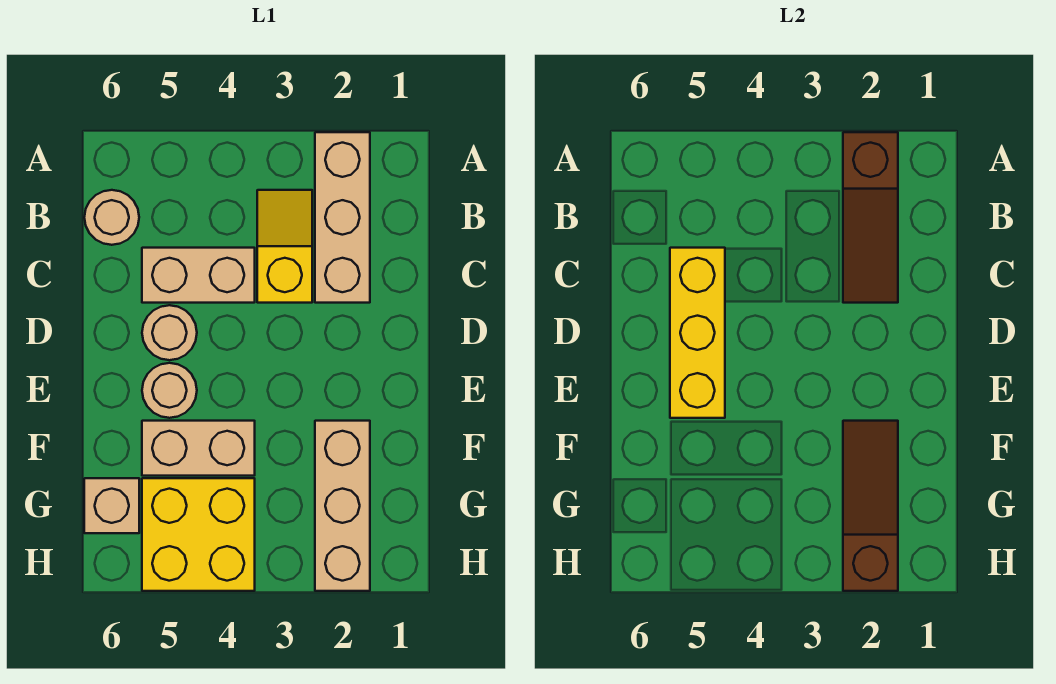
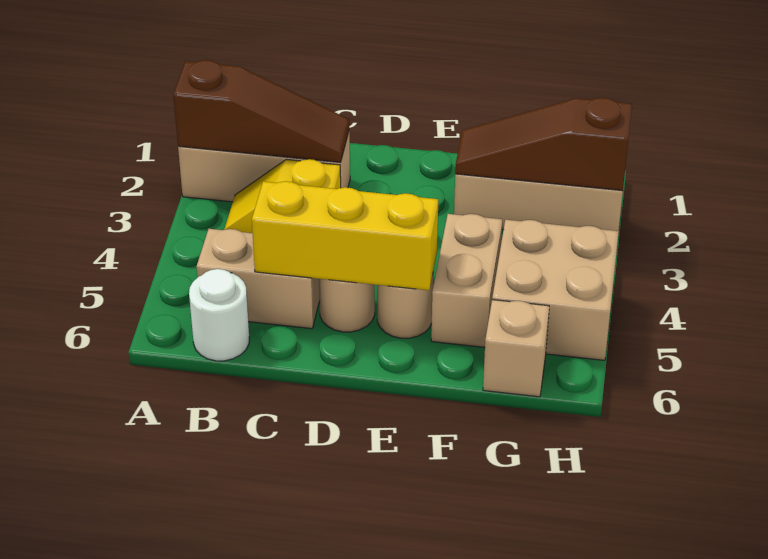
tan round brick B6 level 1 -> white round brick B6 level 1
tan brick C4:C5 level 1 -> tan brick B5:C5 level 1
yellow brick G4:H5 level 1 -> tan brick G4:H5 level 1

